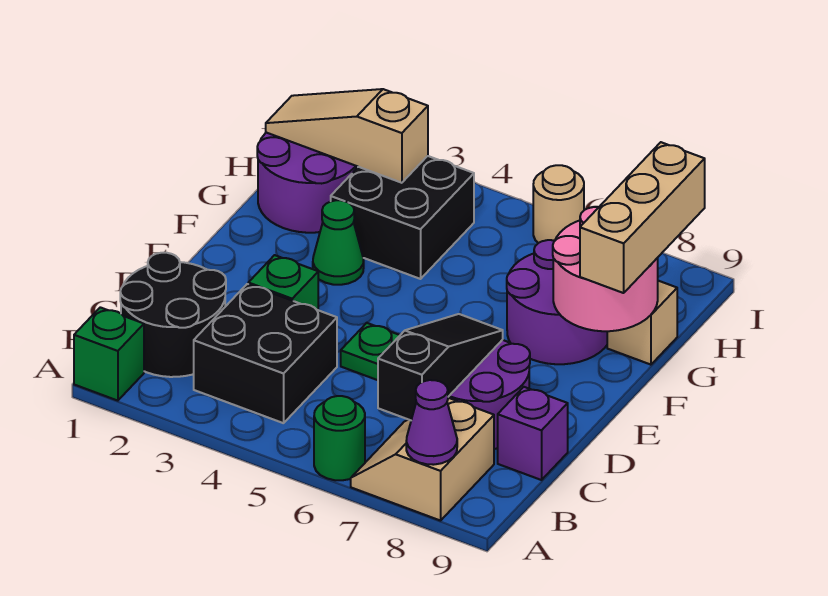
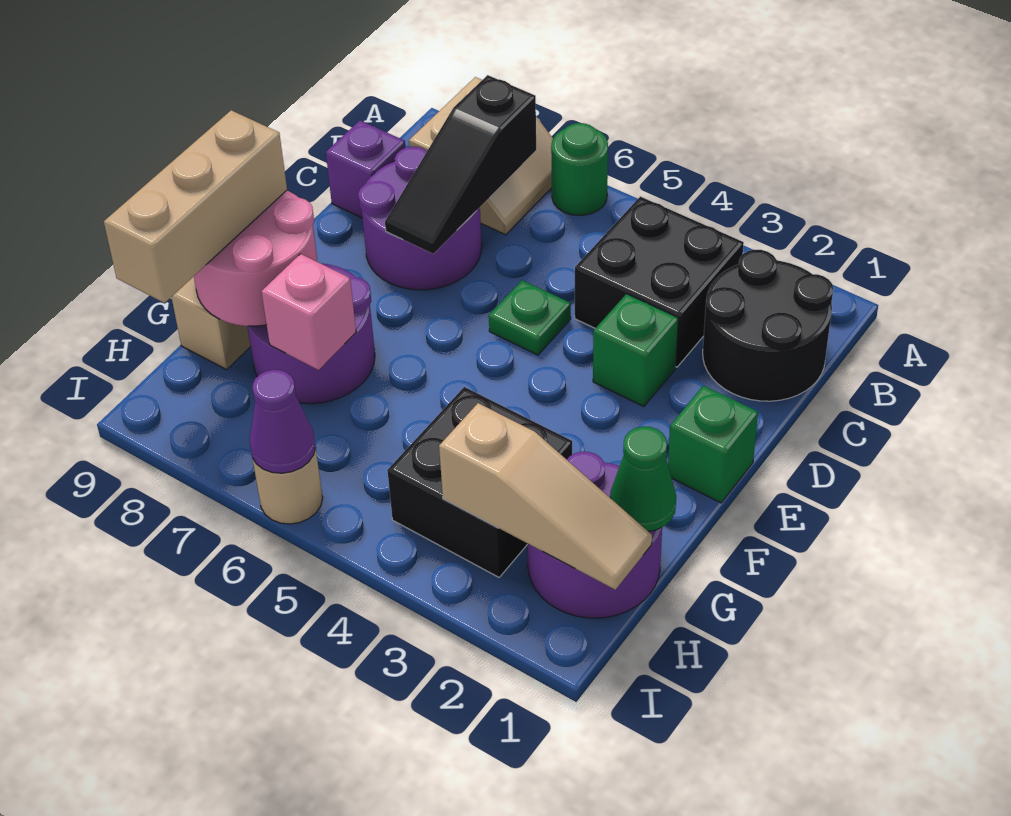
green brick A1 level 1 -> green brick E1 level 1
purple cone A8 level 2 -> purple cone I6 level 2
green cone F3 level 1 -> green cone G1 level 2
none -> pink brick G7 level 2

